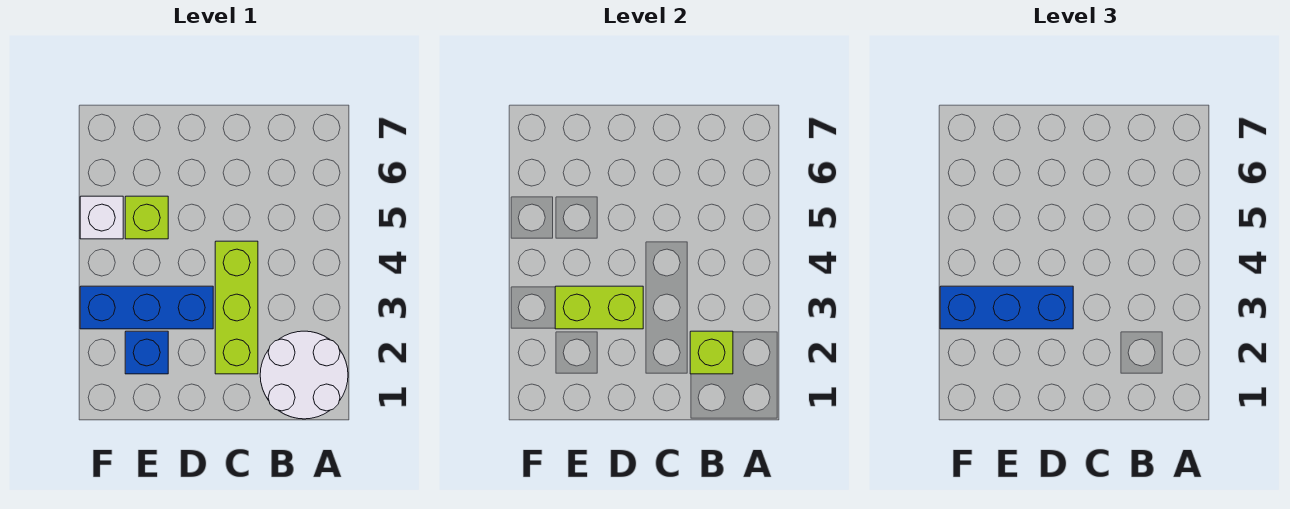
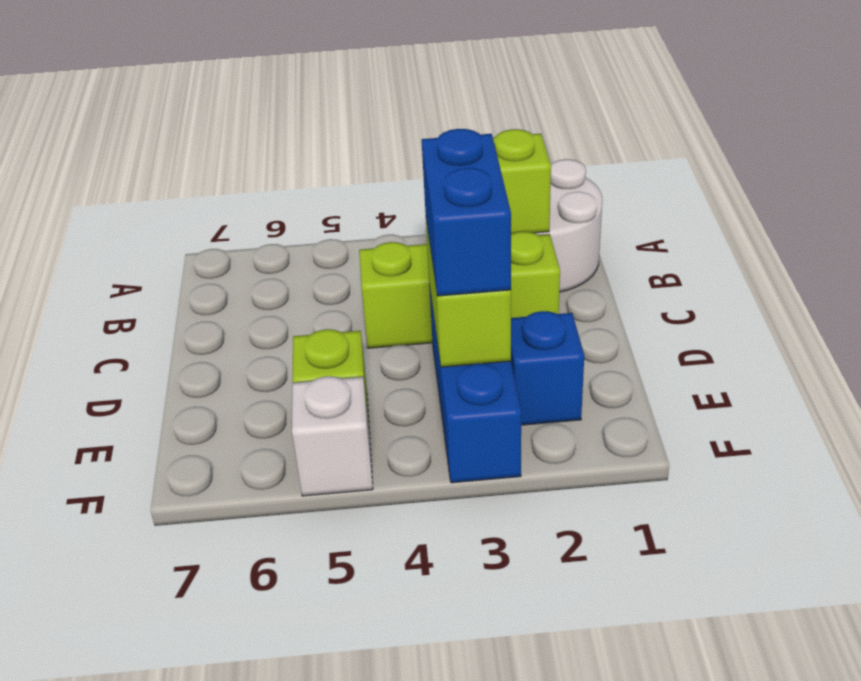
blue brick D3:F3 level 3 -> blue brick D3:E3 level 3

